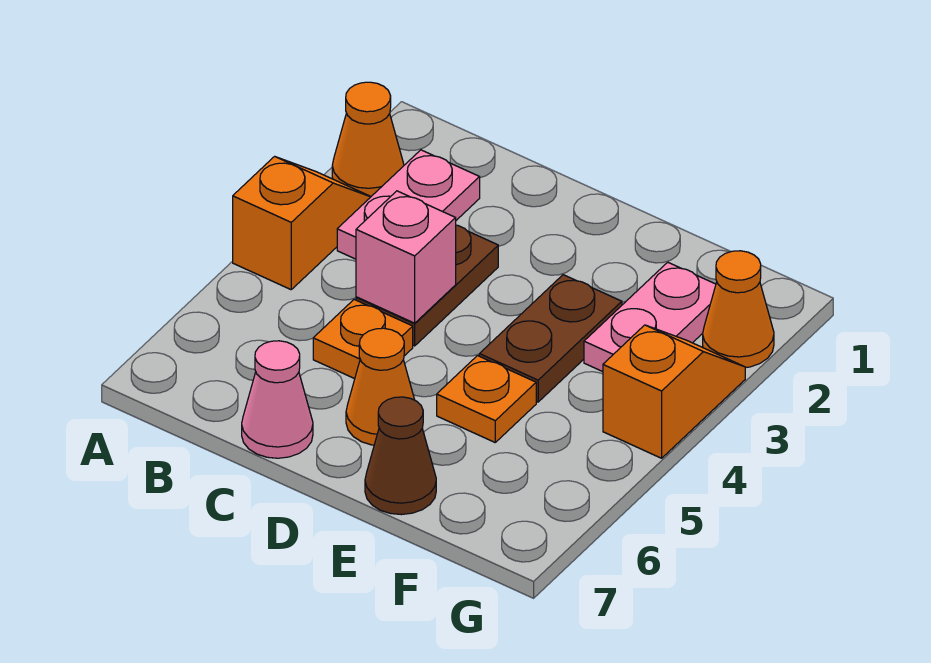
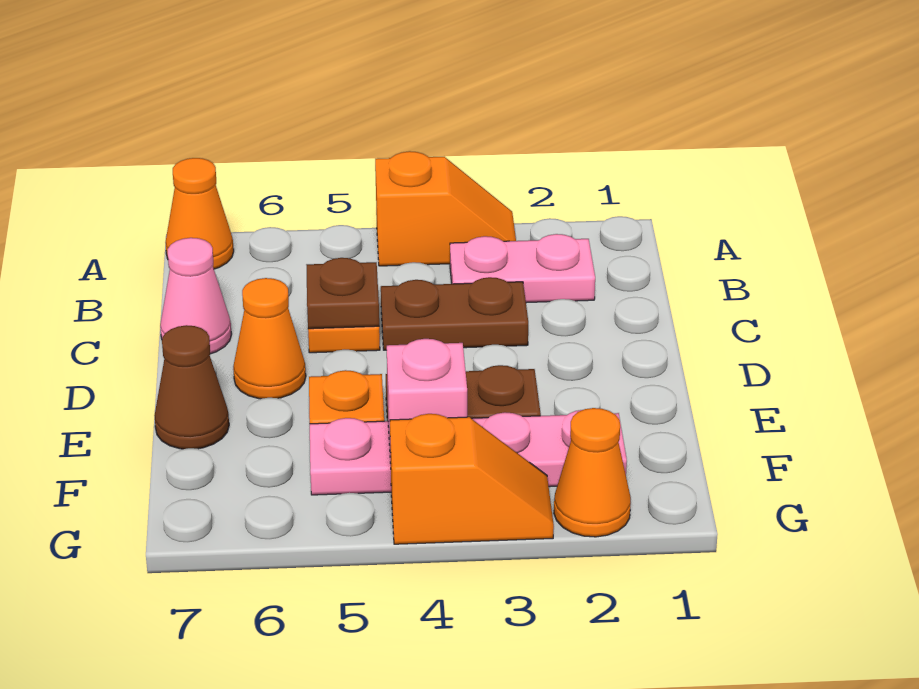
orange cone A2 level 1 -> orange cone A7 level 1
pink brick C4 level 2 -> pink brick F4 level 2
none -> brown plate C5 level 2
pink plate F2:F3 level 1 -> pink plate F2:F5 level 1

